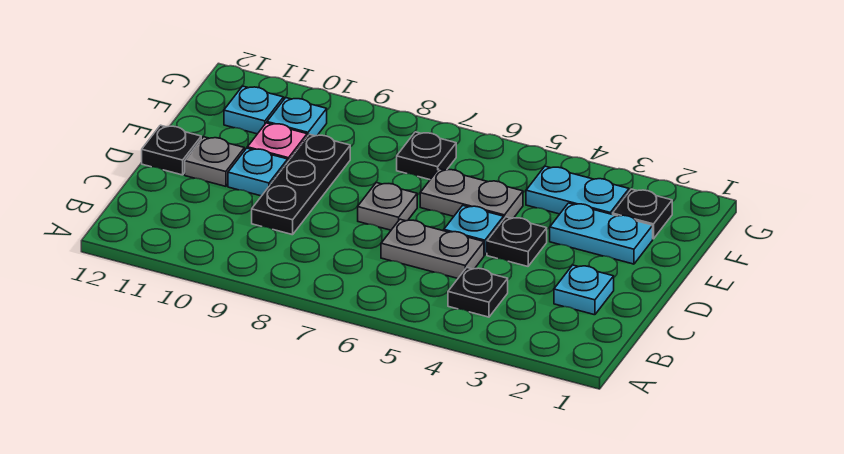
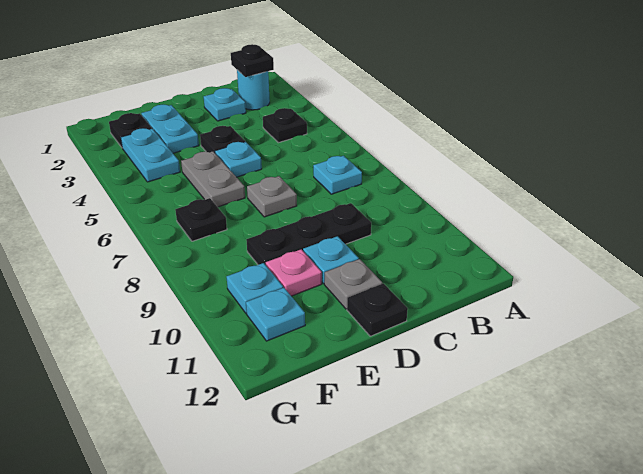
none -> cyan round brick B2 level 1
none -> black plate B2 level 2
none -> cyan plate B7 level 1
grey plate C5:C6 level 1 -> none

